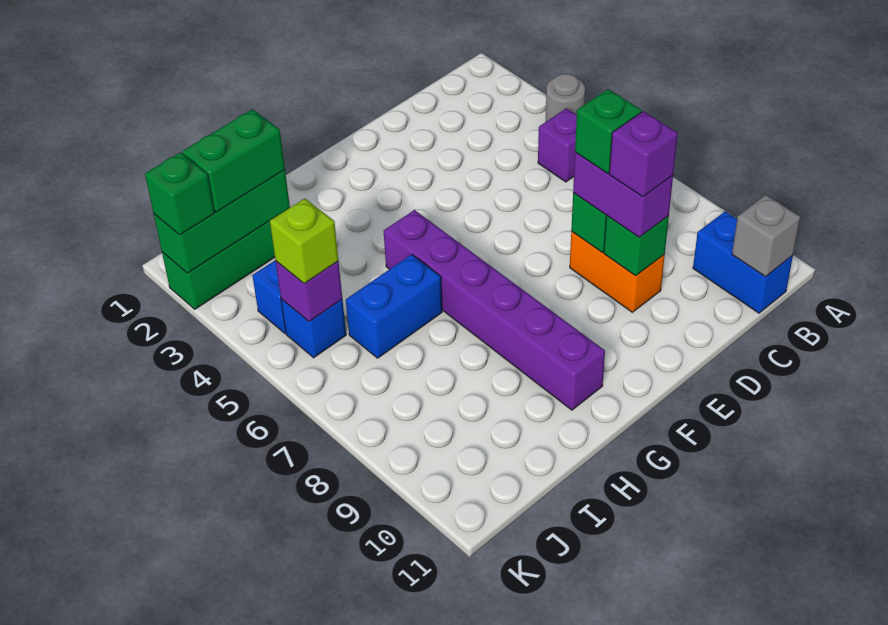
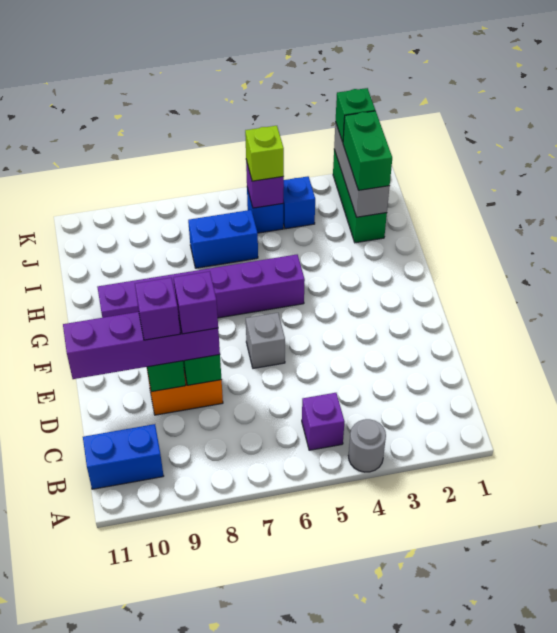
grey brick B11 level 2 -> grey brick E6 level 1
purple brick D8:D9 level 3 -> purple brick D8:D11 level 3
green brick D8 level 4 -> purple brick D8 level 4
blue brick H6:I6 level 1 -> blue brick I6:I7 level 1
green brick I2:K2 level 2 -> grey brick I2:K2 level 2

